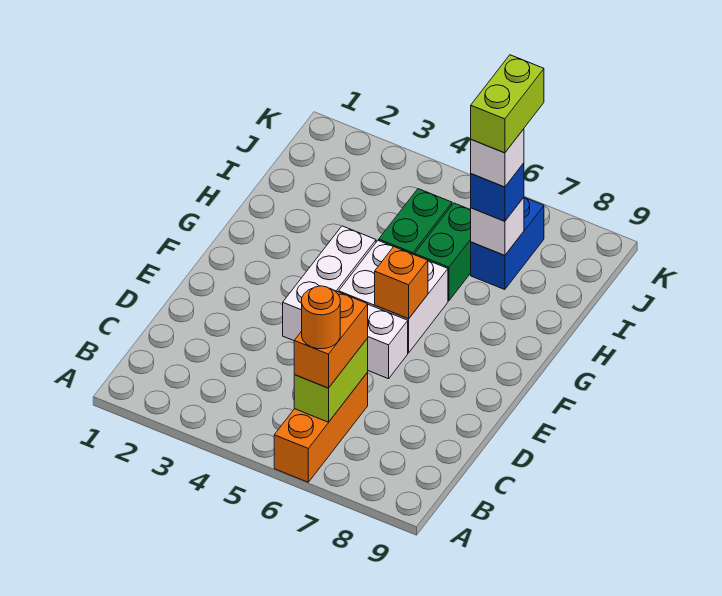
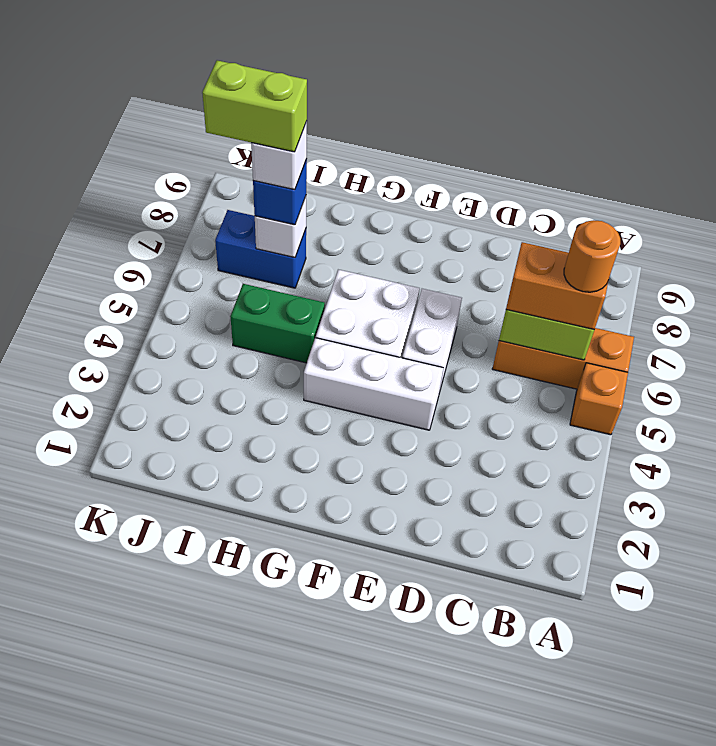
orange brick F6 level 2 -> orange brick A5 level 1
green brick H6:I6 level 1 -> none

